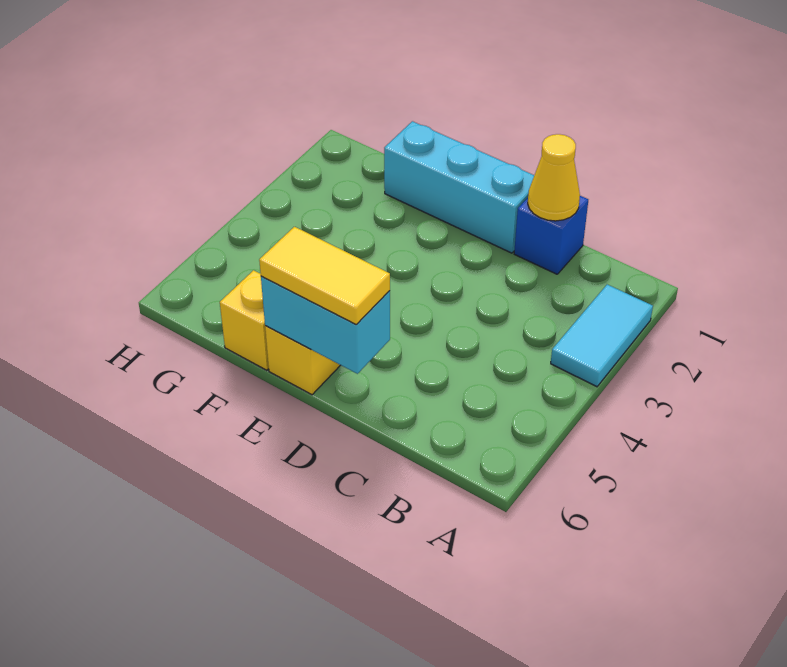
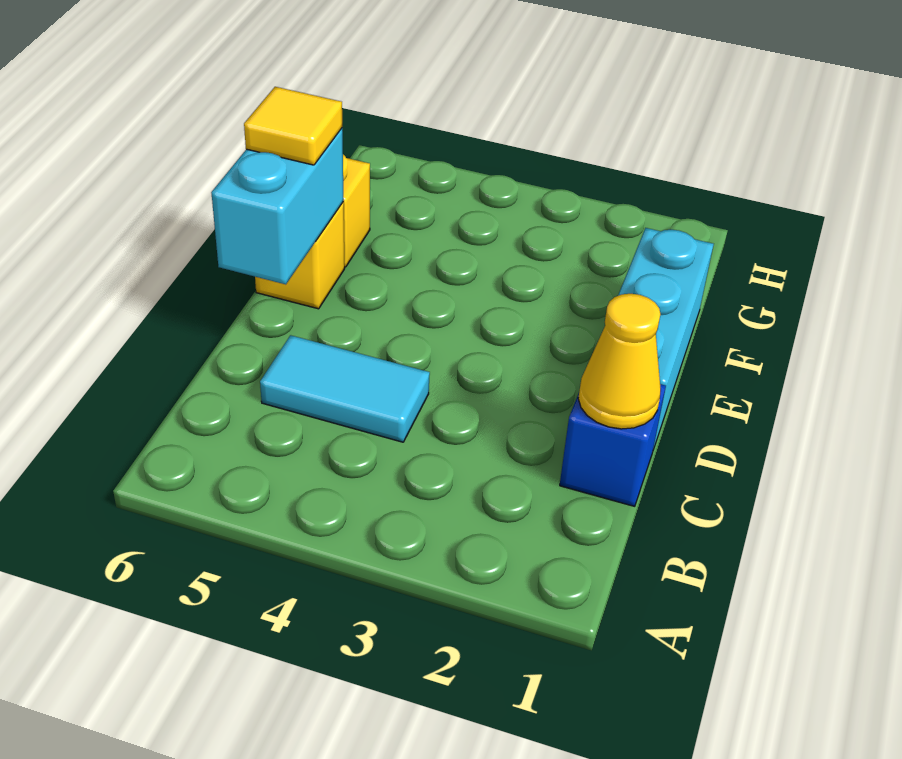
cyan tile A2:A3 level 1 -> cyan tile C4:C5 level 1
yellow tile D6:E6 level 3 -> yellow tile E6 level 3

